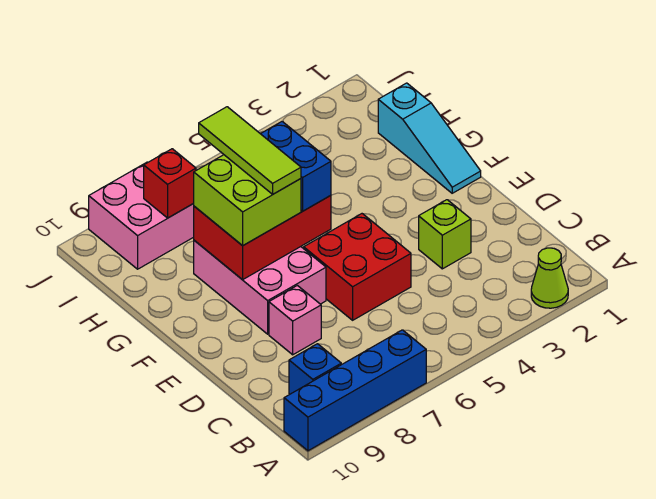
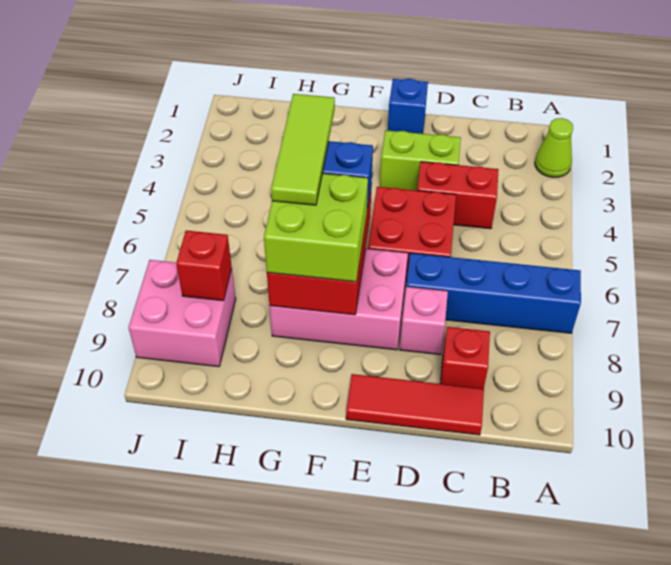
blue brick A7:A10 level 1 -> blue brick A7:D7 level 1
blue brick B9 level 1 -> blue brick E1 level 1
none -> red brick C4:D4 level 1
none -> red brick C9 level 1
none -> red tile C10:E10 level 1
lime brick D3 level 1 -> lime brick D3:E3 level 1
cyan slope F1:H1 level 1 top H -> none
lime tile F7:H7 level 4 -> lime tile G5:G7 level 4

